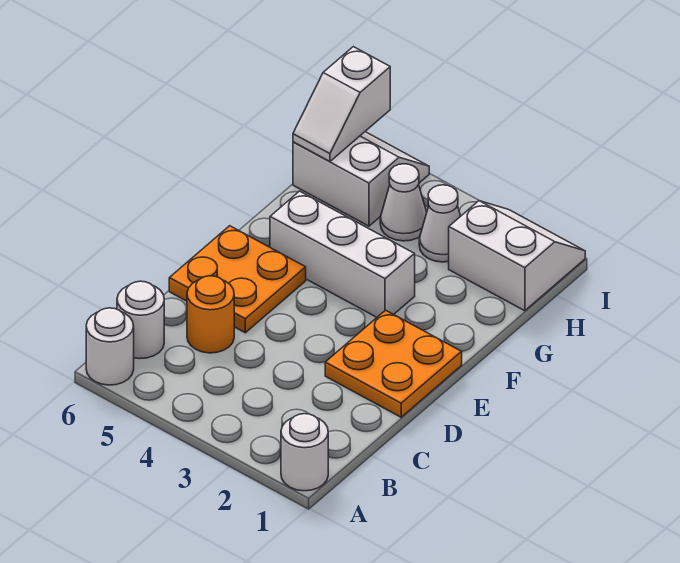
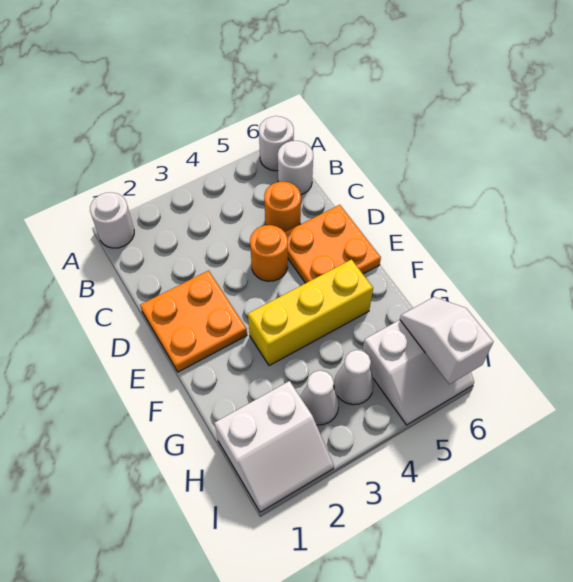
none -> orange round brick D4 level 1
white brick F3:F5 level 1 -> yellow brick F3:F5 level 1

